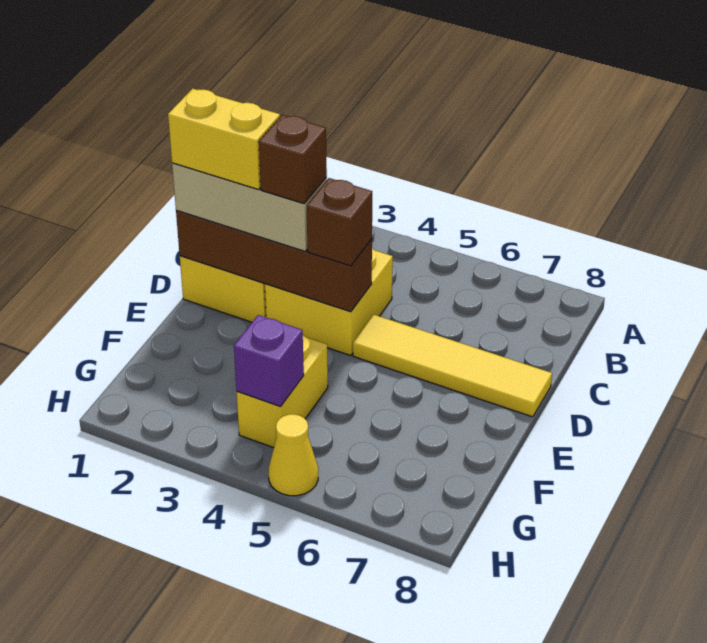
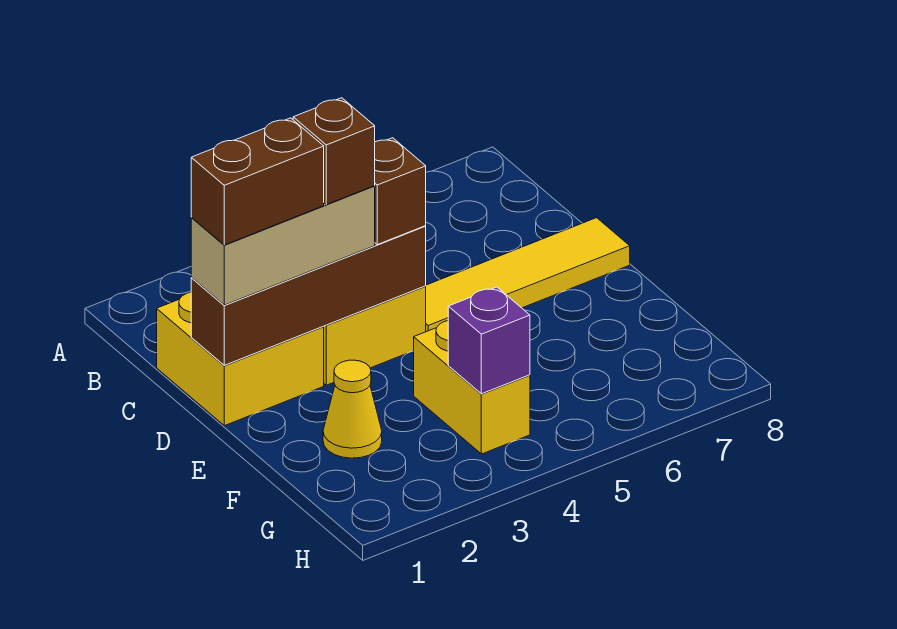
yellow brick D1:D2 level 4 -> brown brick D1:D2 level 4
yellow cone H5 level 1 -> yellow cone F2 level 1

